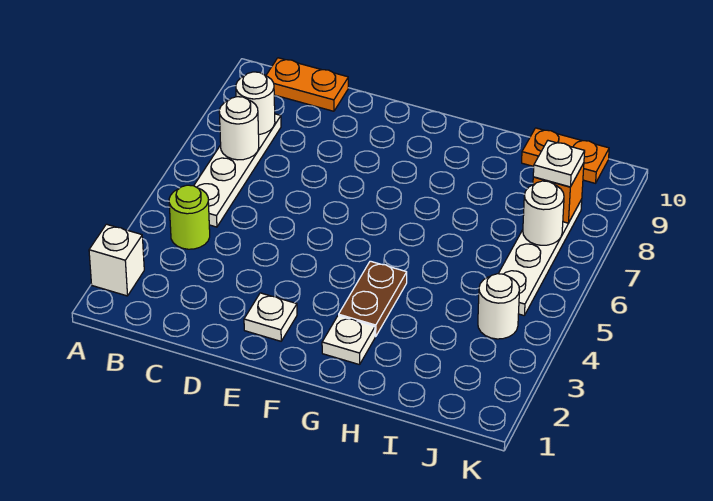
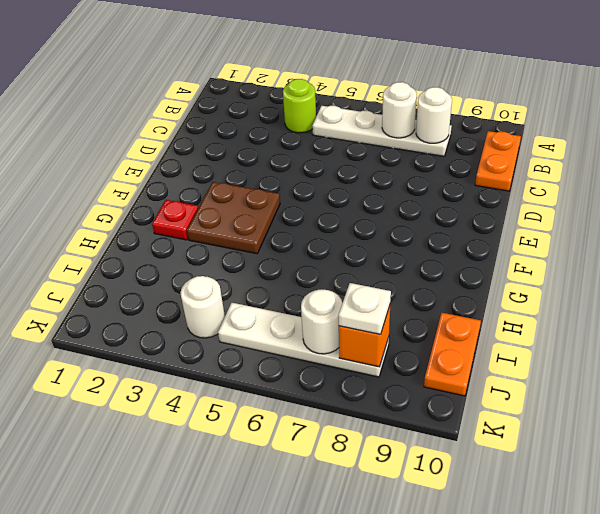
white brick A2 level 1 -> none
white plate E2 level 1 -> none
white plate G2 level 1 -> red plate G2 level 1
brown plate G3:G4 level 1 -> brown plate F3:G4 level 1

